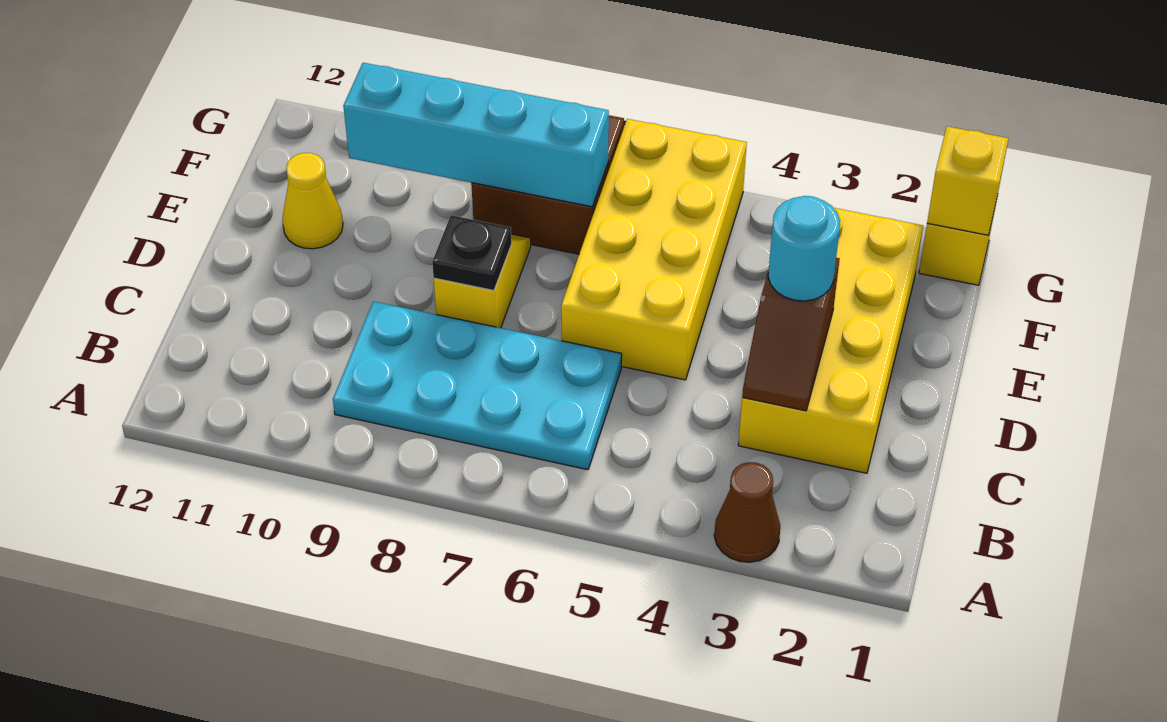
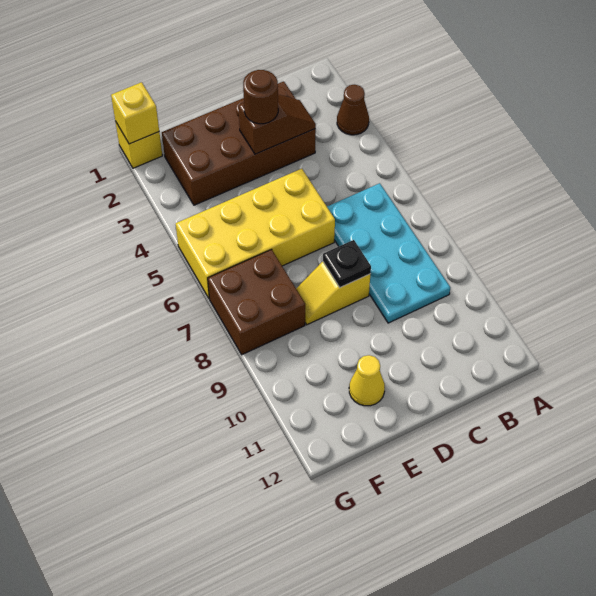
yellow brick C2:F3 level 1 -> brown brick C2:F3 level 1
cyan round brick D3 level 3 -> brown round brick D3 level 3
cyan brick F7:F10 level 2 -> none

